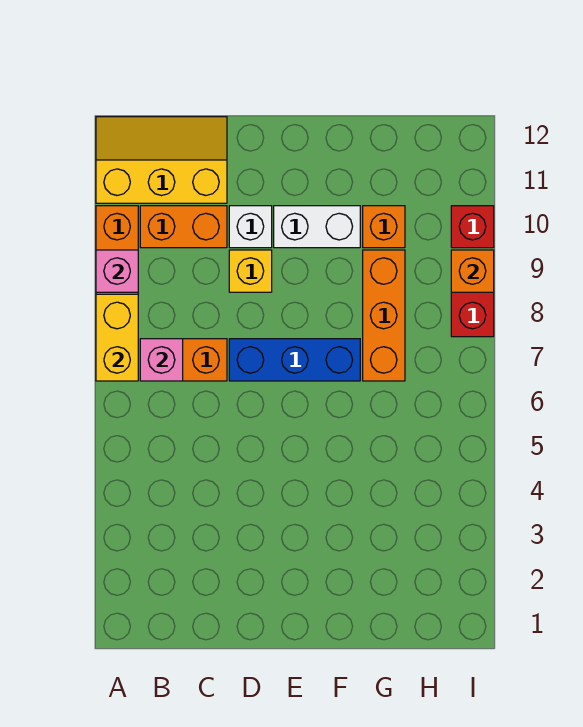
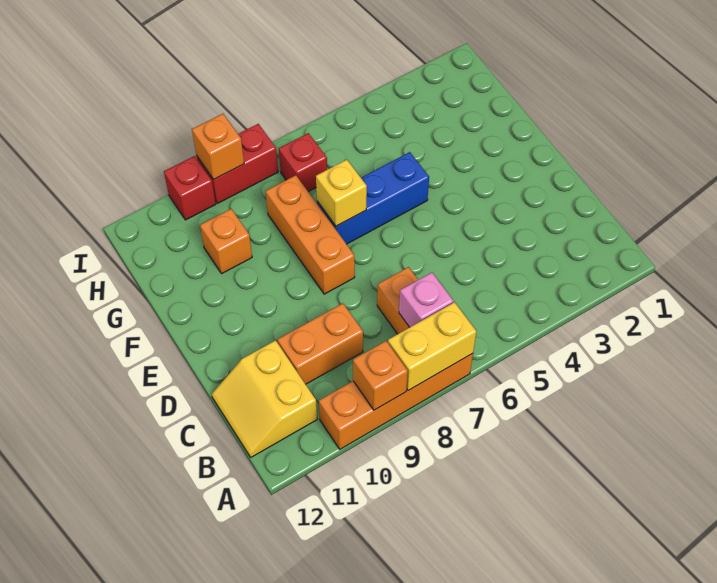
pink brick A9 level 2 -> orange brick A9 level 2
yellow slope A11:C12 level 1 top 11 -> yellow slope B11:C12 level 1 top 11
orange brick B10:C10 level 1 -> orange brick C9:C10 level 1
blue brick D7:F7 level 1 -> blue brick F5:F7 level 1
yellow brick D9 level 1 -> yellow brick F7 level 2
white brick D10 level 1 -> none
white brick E10:F10 level 1 -> none
orange brick G7:G9 level 1 -> orange brick E8:G8 level 1
none -> red brick H7 level 1

